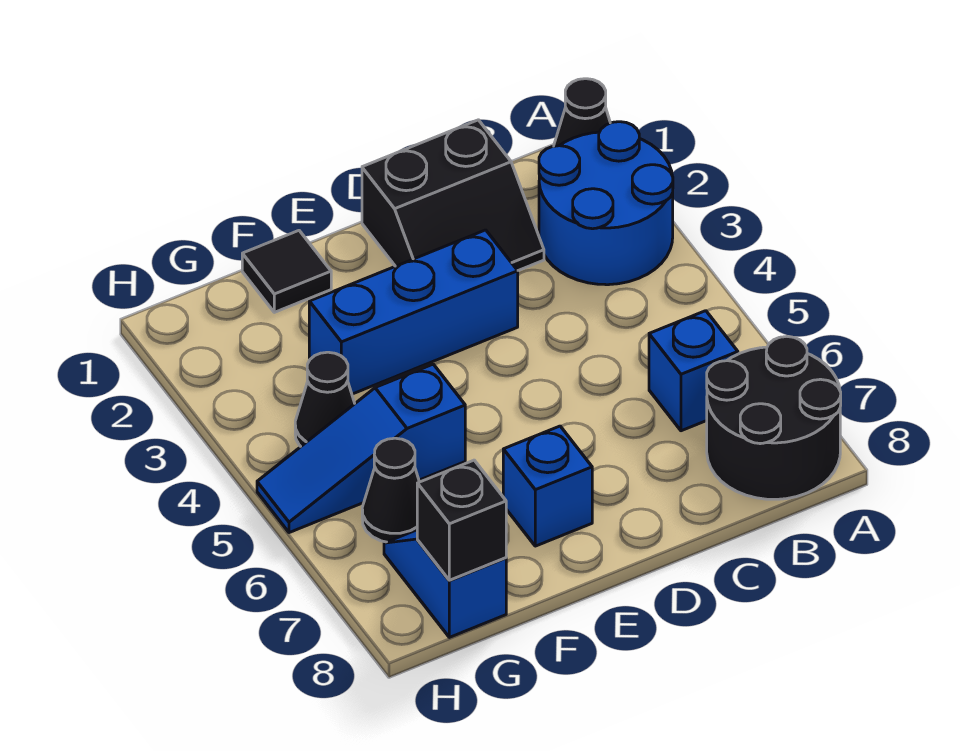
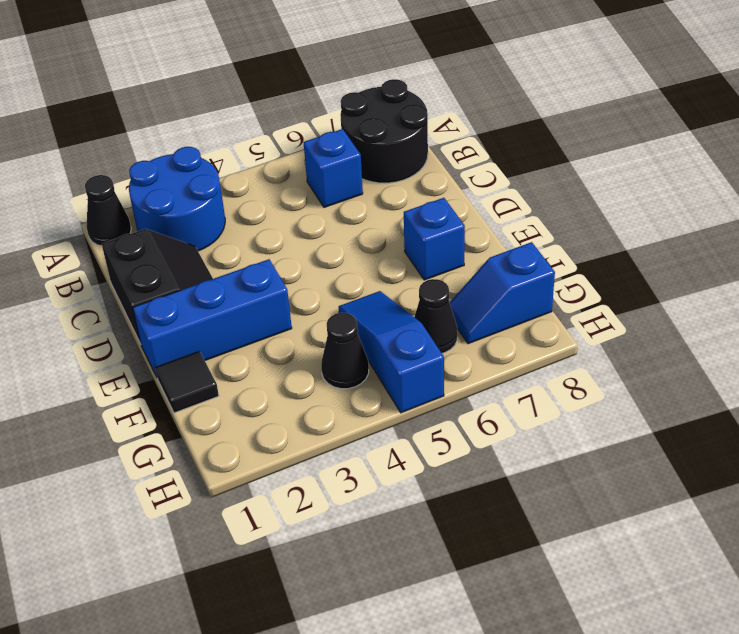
blue brick D3:F3 level 1 -> blue brick E1:E3 level 1
blue slope F5:H5 level 1 top F -> blue slope F5:H5 level 1 top H
black brick G8 level 2 -> none

